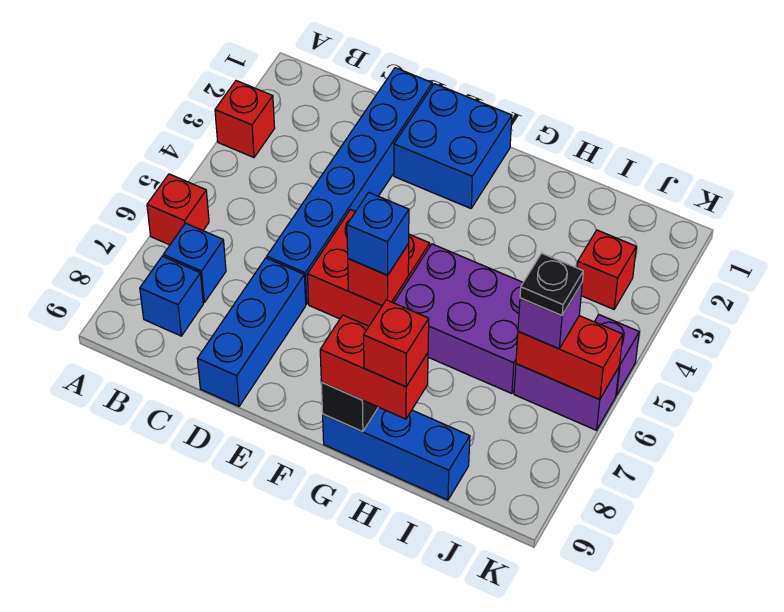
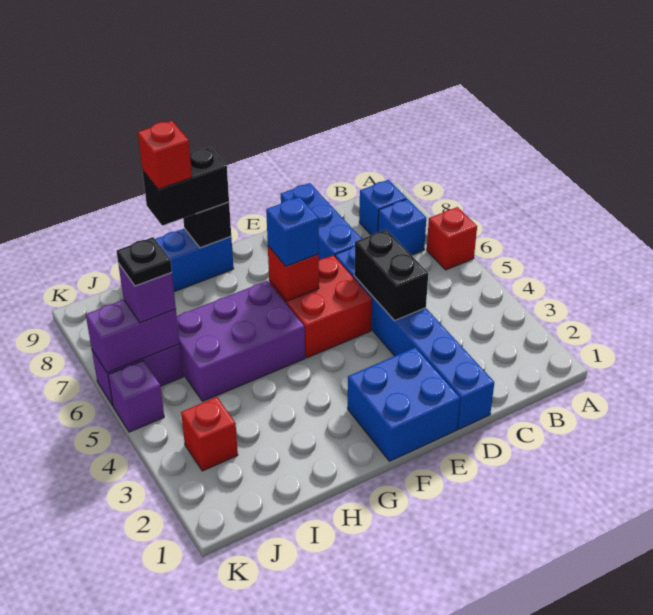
red brick A3 level 1 -> none
none -> black brick D4:D5 level 2
red brick G9:H9 level 3 -> black brick G9:H9 level 3
red brick J6:K6 level 2 -> purple brick J6:K6 level 2

